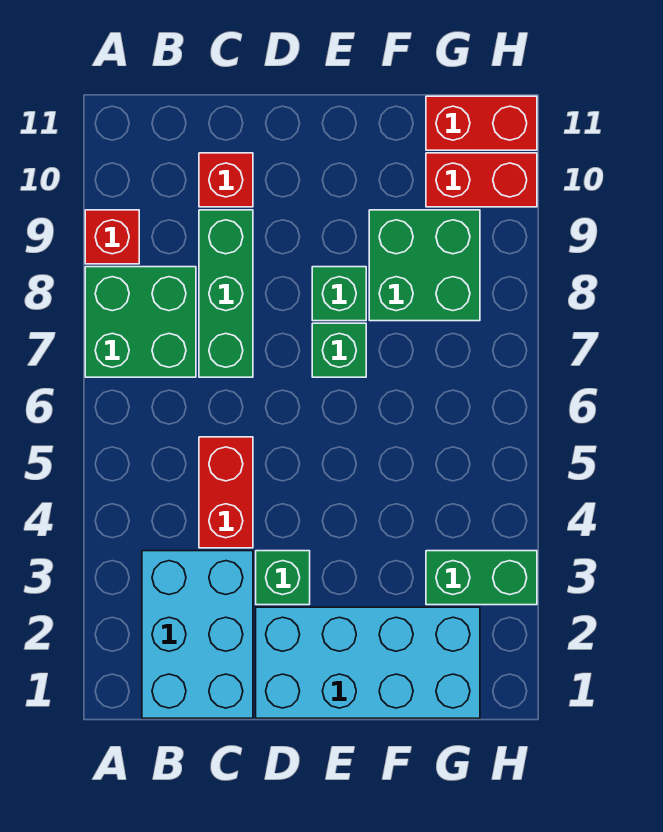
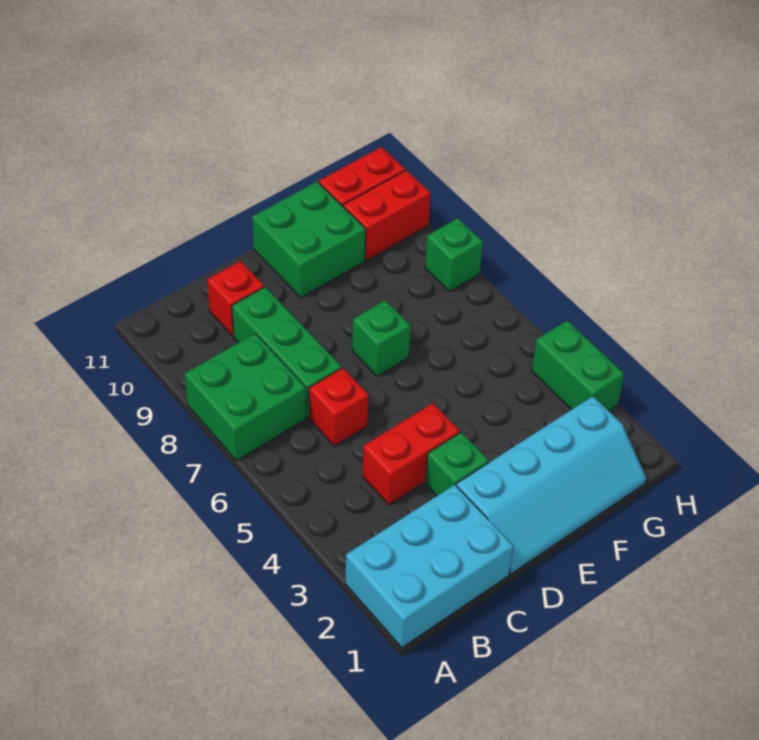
red brick A9 level 1 -> red brick C6 level 1
cyan brick B1:C3 level 1 -> cyan brick A1:C2 level 1
red brick C4:C5 level 1 -> red brick C4:D4 level 1
cyan brick D1:G2 level 1 -> cyan slope D1:G2 level 1 top 2
green brick E8 level 1 -> green brick H8 level 1
green brick F8:G9 level 1 -> green brick E10:F11 level 1
green brick G3:H3 level 1 -> green brick H3:H4 level 1

